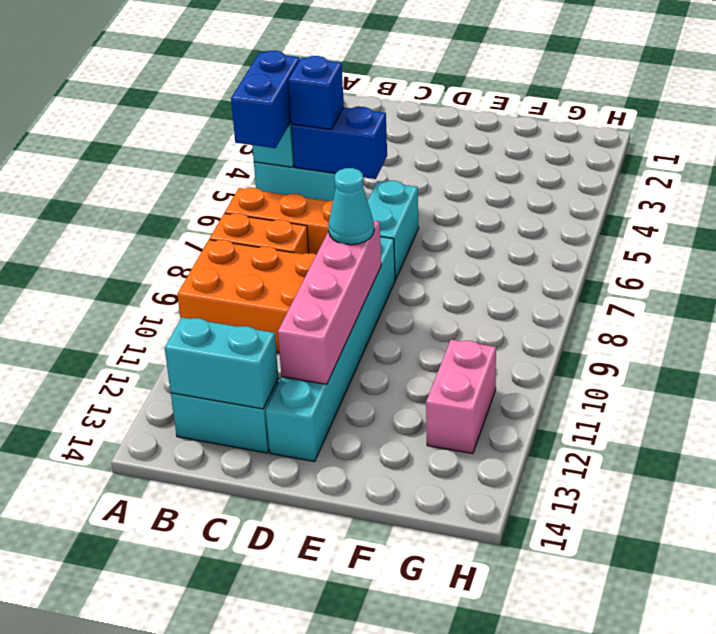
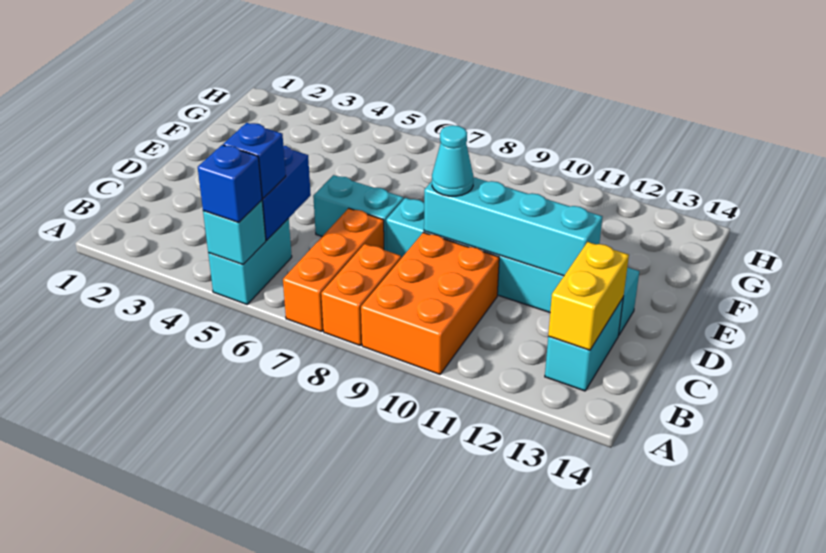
blue brick A5:A6 level 3 -> blue brick A5 level 3
cyan brick B13:C13 level 2 -> yellow brick B13:C13 level 2
pink brick D9:D12 level 2 -> cyan brick D9:D12 level 2
pink brick G11:G12 level 1 -> none

